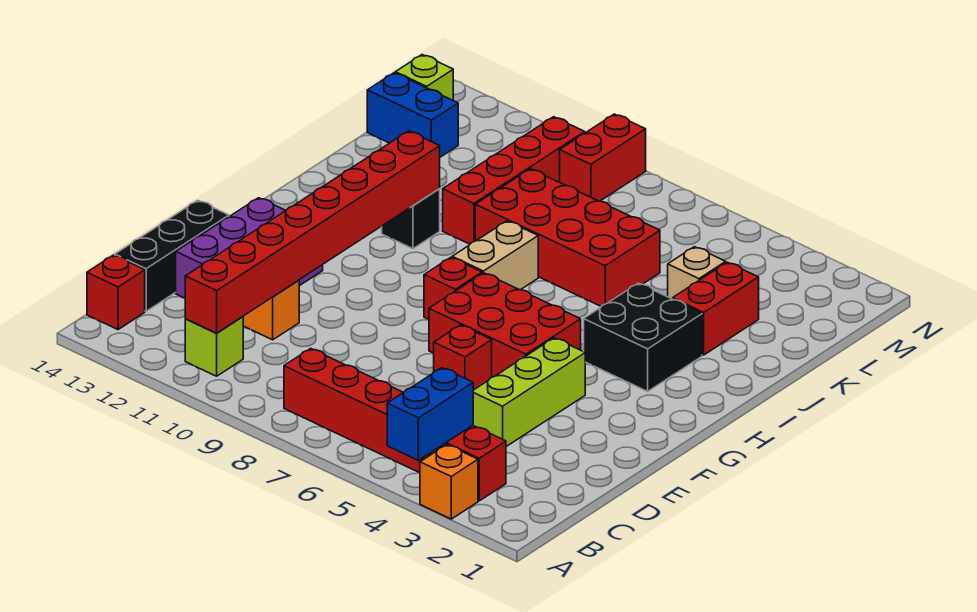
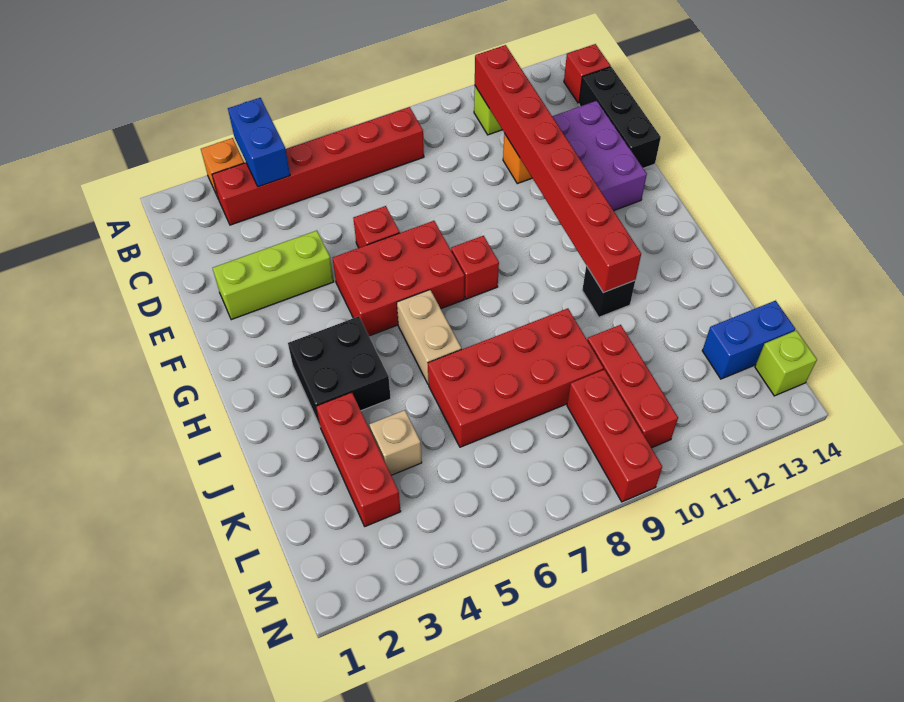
lime brick D4:F4 level 1 -> lime brick E2:E4 level 1
tan brick H8:I8 level 1 -> tan brick H6:I6 level 1
red brick J3:K3 level 1 -> red brick J3:L3 level 1
red brick J10:M10 level 1 -> red brick K10:M10 level 1
red brick M9:N9 level 1 -> red brick L9:N9 level 1

